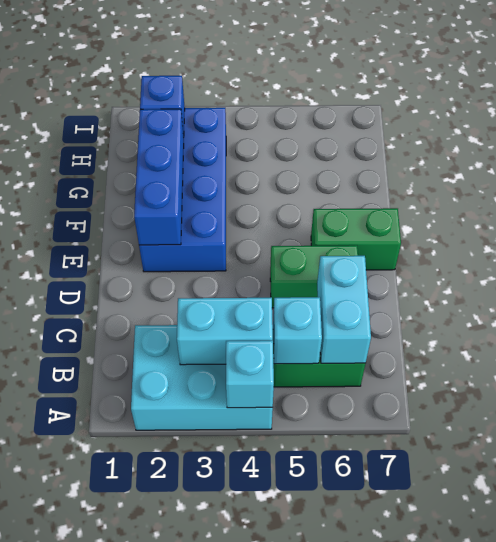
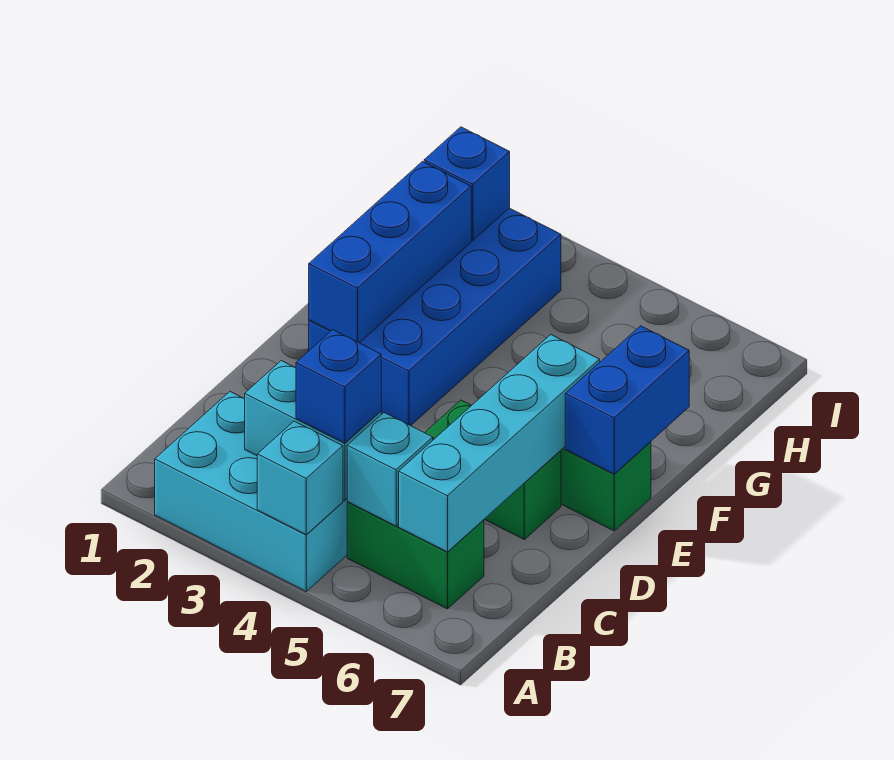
none -> blue brick B4 level 3
cyan brick B6:C6 level 2 -> cyan brick B6:E6 level 2
none -> blue brick E7:F7 level 2

